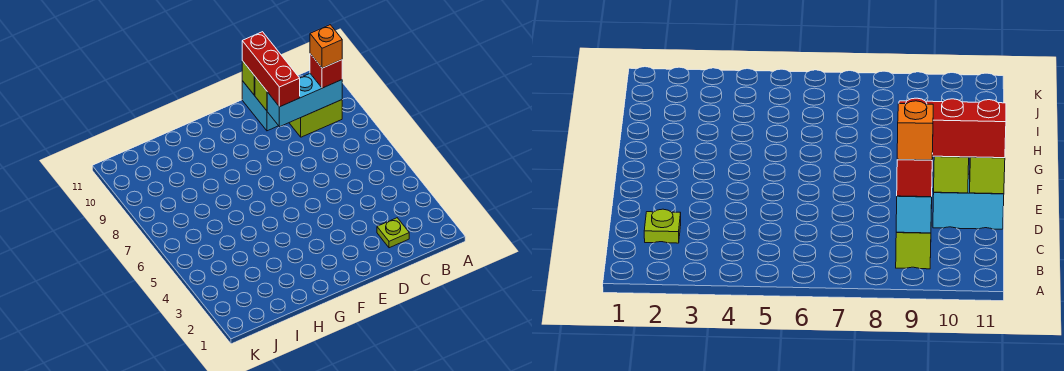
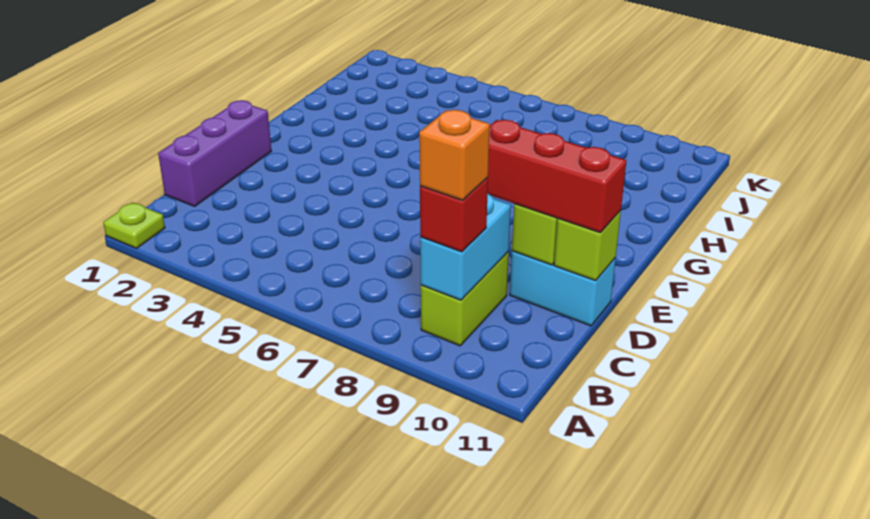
cyan brick B9:D9 level 2 -> cyan brick B9:C9 level 2
none -> purple brick C1:E1 level 1
lime plate C2 level 1 -> lime plate A1 level 1

